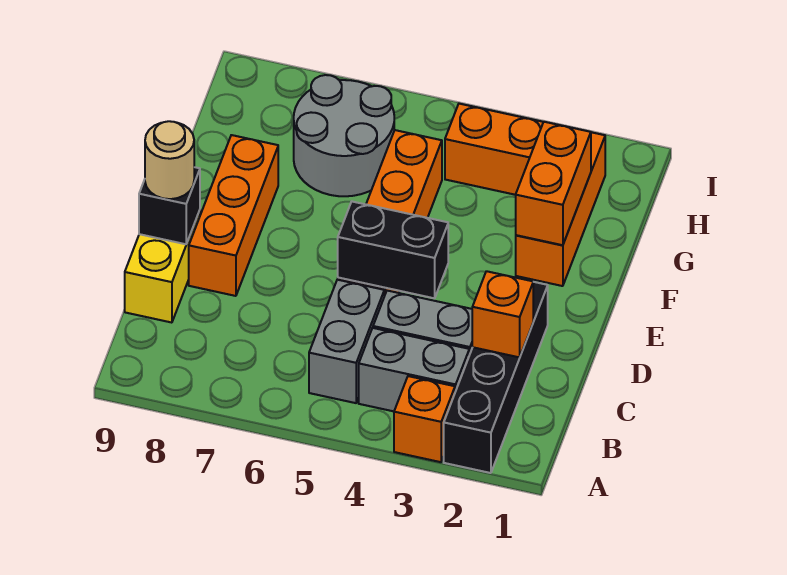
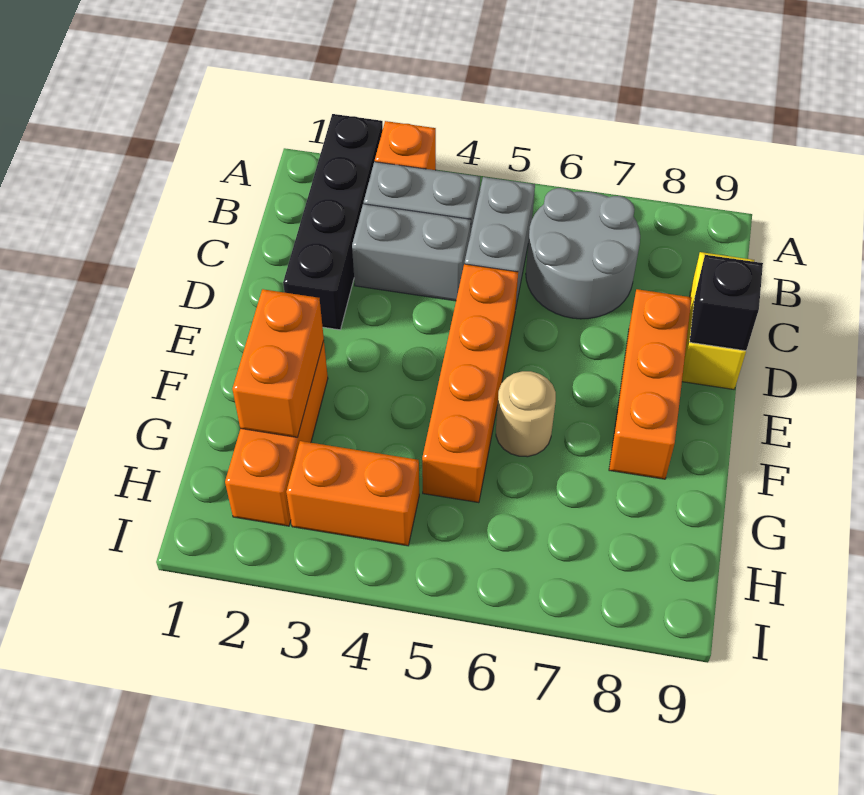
orange brick C2 level 2 -> none
black brick D4:D5 level 2 -> none
tan round brick D9 level 3 -> tan round brick F6 level 1
grey round brick G6:H7 level 1 -> grey round brick B6:C7 level 1

